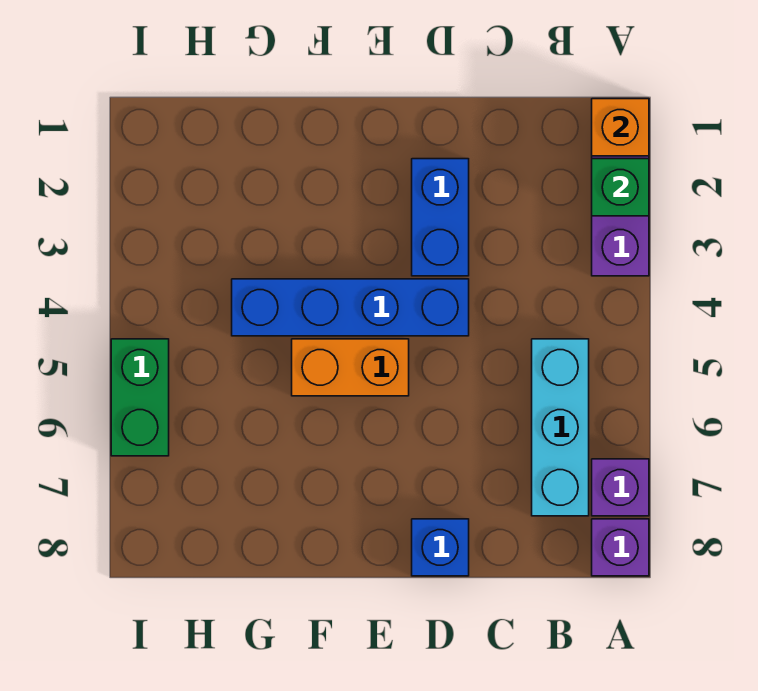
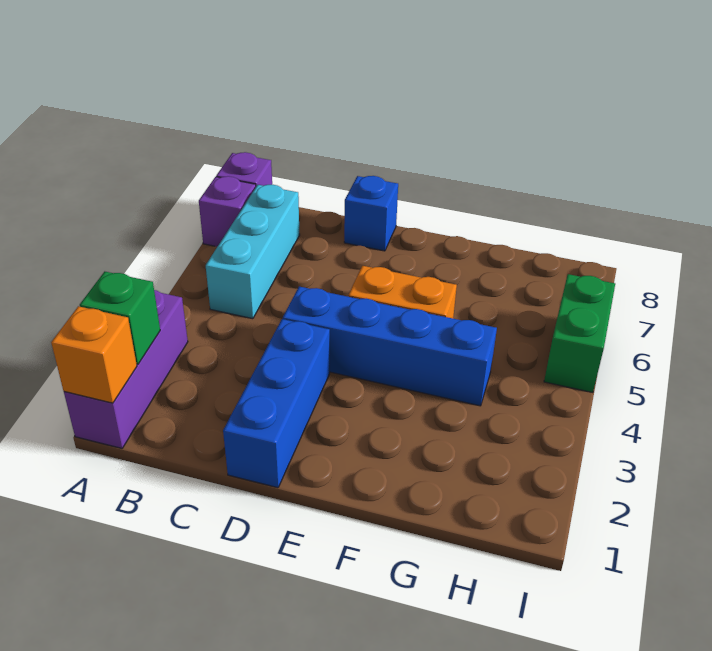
blue brick D2:D3 level 1 -> blue brick D1:D3 level 1

